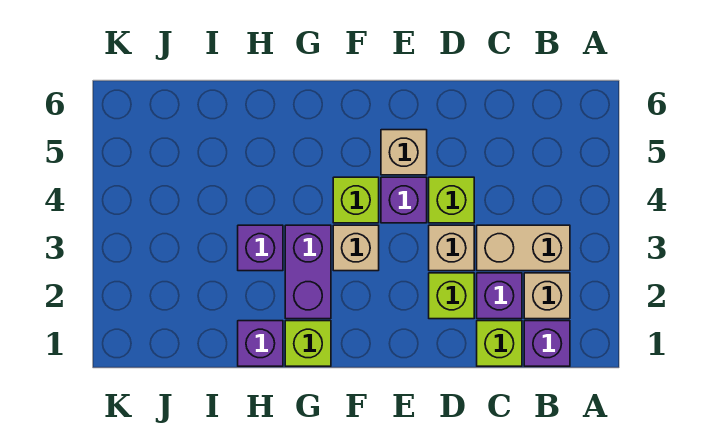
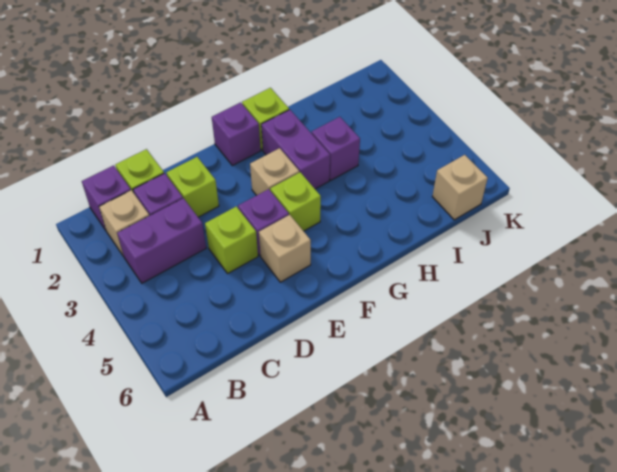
tan brick B3:C3 level 1 -> purple brick B3:C3 level 1
tan brick D3 level 1 -> tan brick J6 level 1
purple brick H1 level 1 -> purple brick F1 level 1

